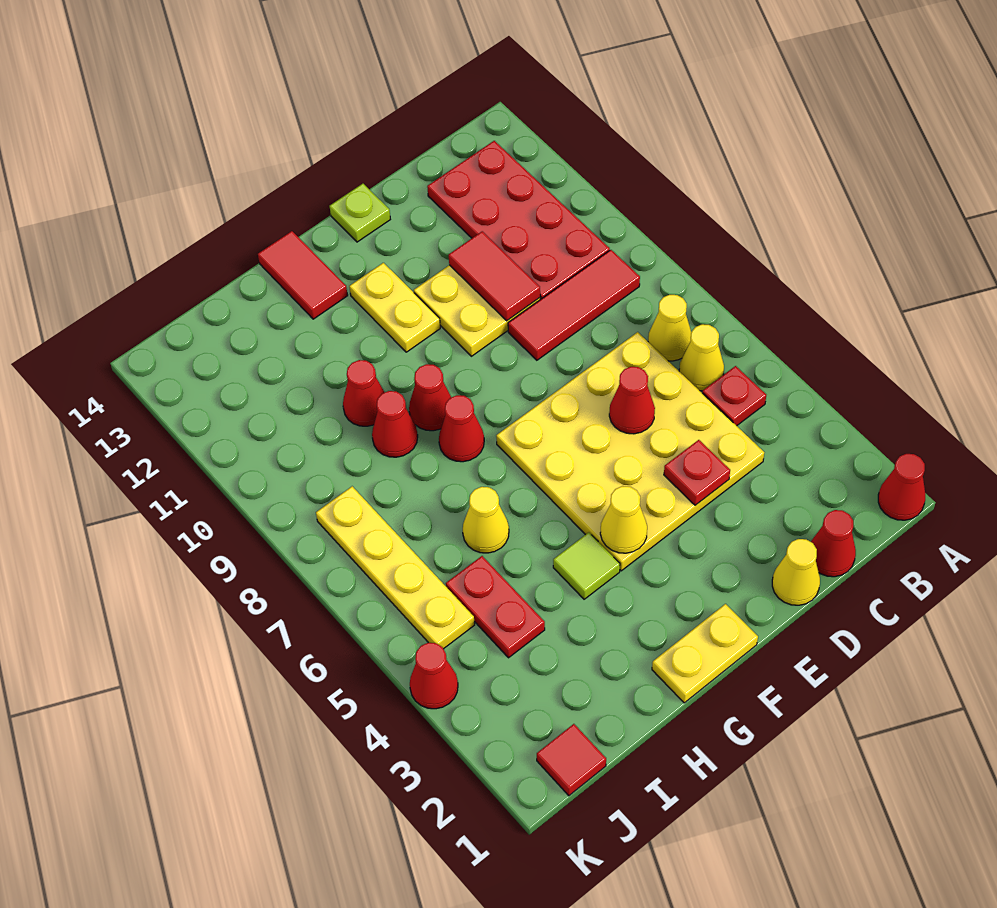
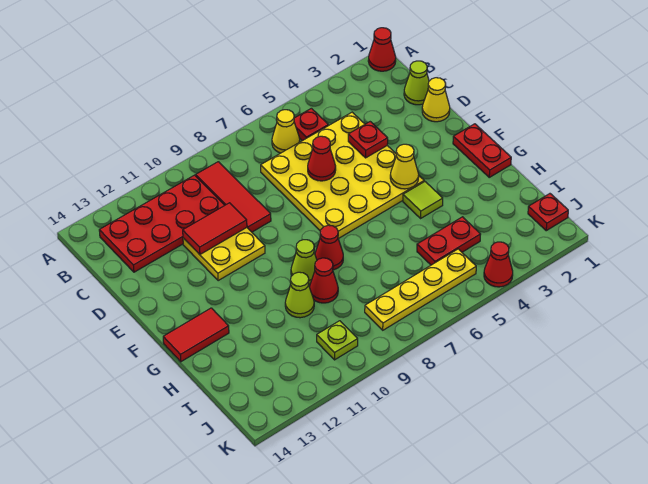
yellow cone B7 level 1 -> none
red cone C1 level 1 -> lime cone C1 level 1
lime plate E14 level 1 -> lime plate J10 level 1
yellow plate F1:G1 level 1 -> red plate F1:G1 level 1
yellow plate F11:F12 level 1 -> none
red cone G9 level 1 -> lime cone G9 level 1
yellow cone H6 level 1 -> none
red cone H10 level 1 -> lime cone H10 level 1
red tile J1 level 1 -> red plate J1 level 1

